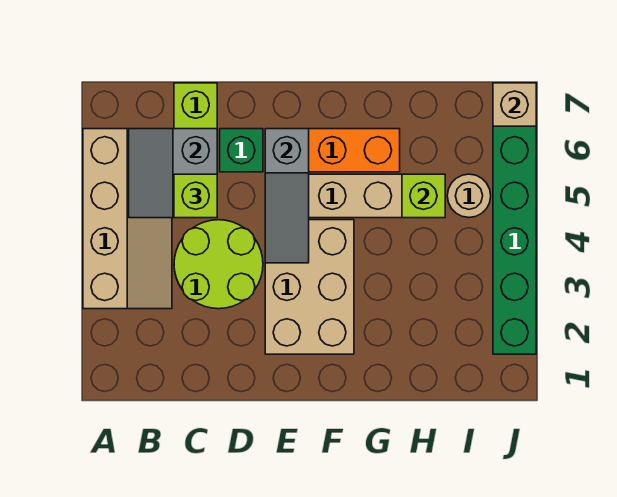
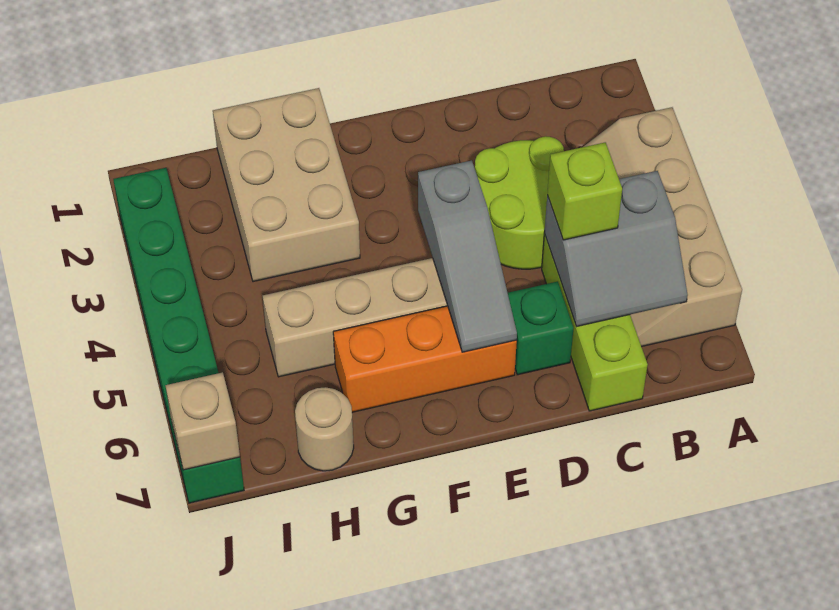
grey slope B5:C6 level 2 top C -> grey slope B5:C6 level 2 top 5
tan brick E2:F4 level 1 -> tan brick G1:H3 level 1
grey slope E4:E6 level 2 top 6 -> grey slope E4:E6 level 2 top 4
lime brick H5 level 2 -> none
tan round brick I5 level 1 -> tan round brick H7 level 1

